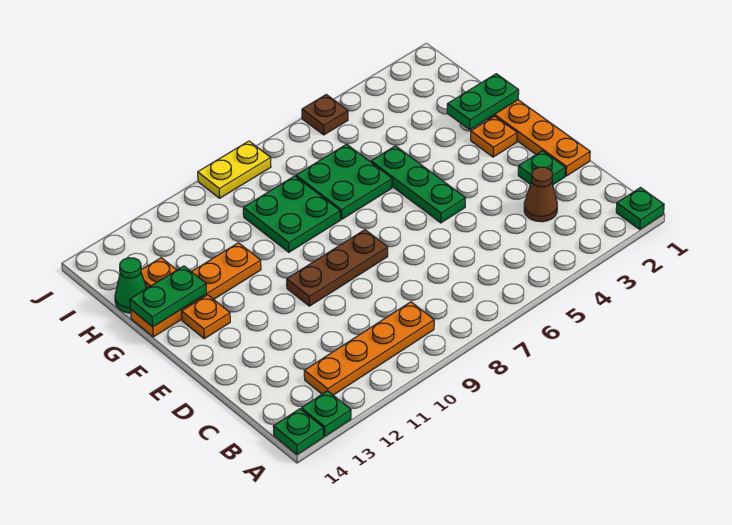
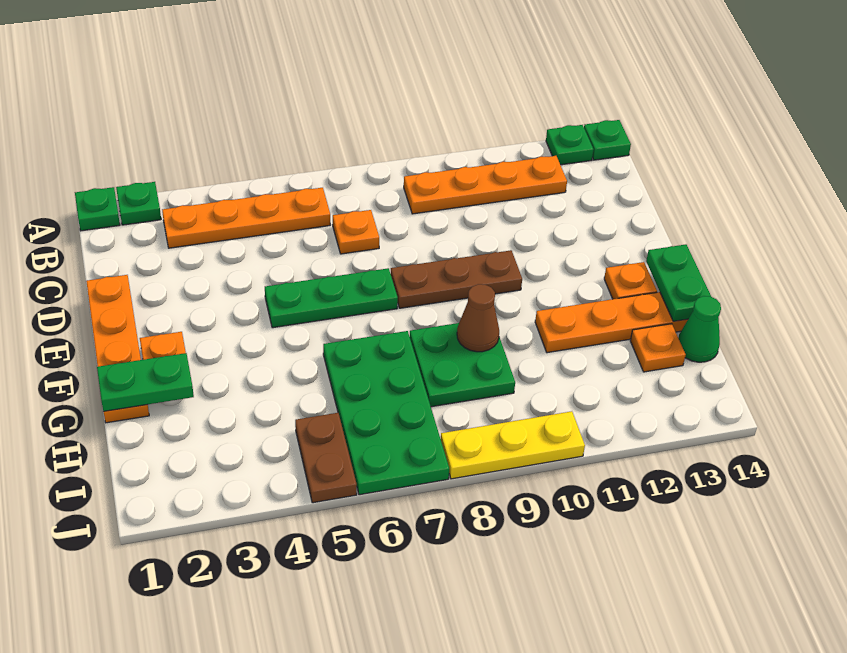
none -> orange plate B3:B6 level 1
brown cone C3 level 1 -> brown cone G9 level 2
none -> orange plate C7 level 1
green plate D2 level 1 -> green plate A2 level 1
green plate E5:G5 level 1 -> green plate E5:E7 level 1
green plate G6:H7 level 1 -> green plate G6:J7 level 1
green plate G13:G14 level 2 -> green plate F14:G14 level 2
brown plate J5 level 1 -> brown plate I5:J5 level 1
yellow plate J8:J9 level 1 -> yellow plate J8:J10 level 1

